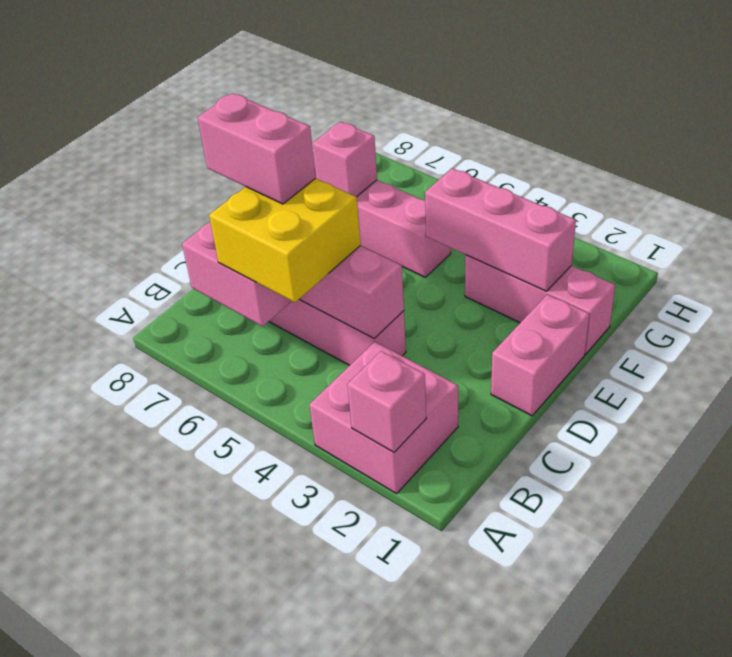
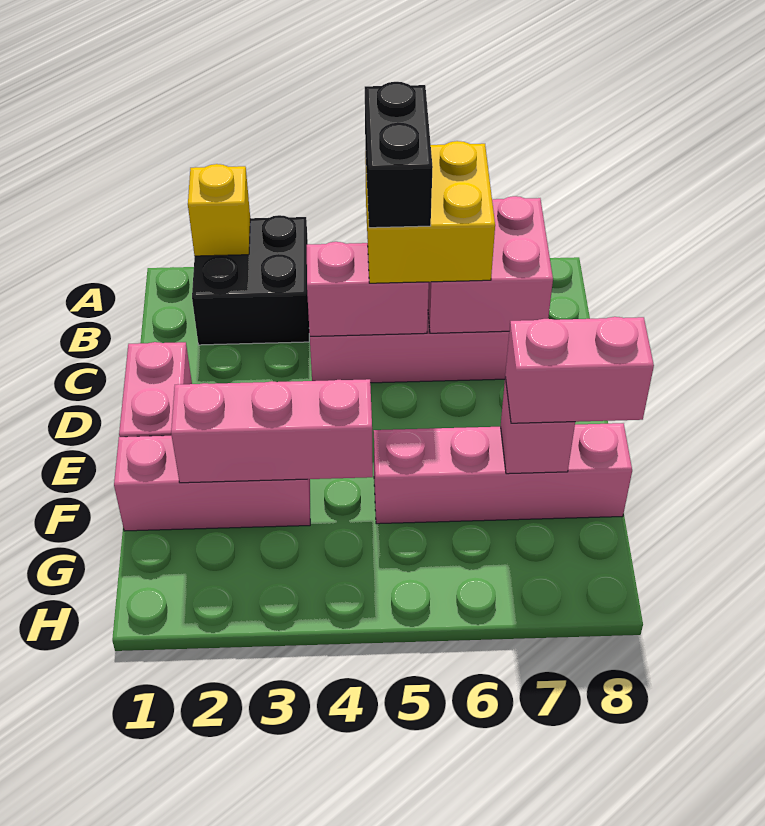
pink brick A2:B3 level 1 -> black brick A2:B3 level 1
pink brick A2 level 2 -> yellow brick A2 level 2
none -> black brick B5:C5 level 4
pink brick C6:C7 level 4 -> pink brick F7:F8 level 3

